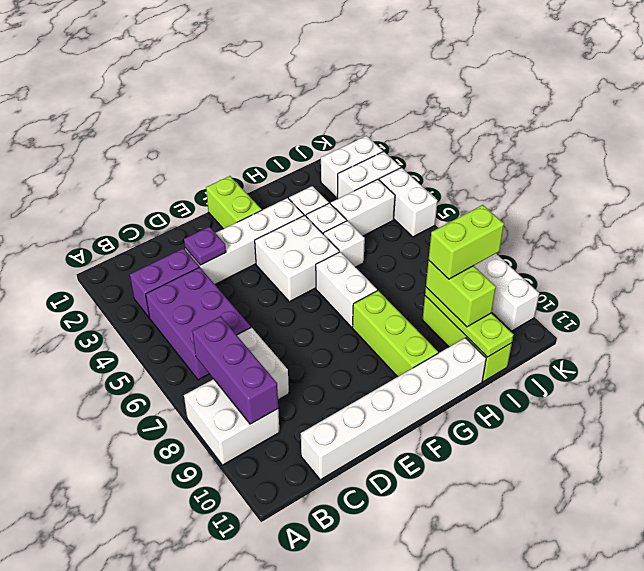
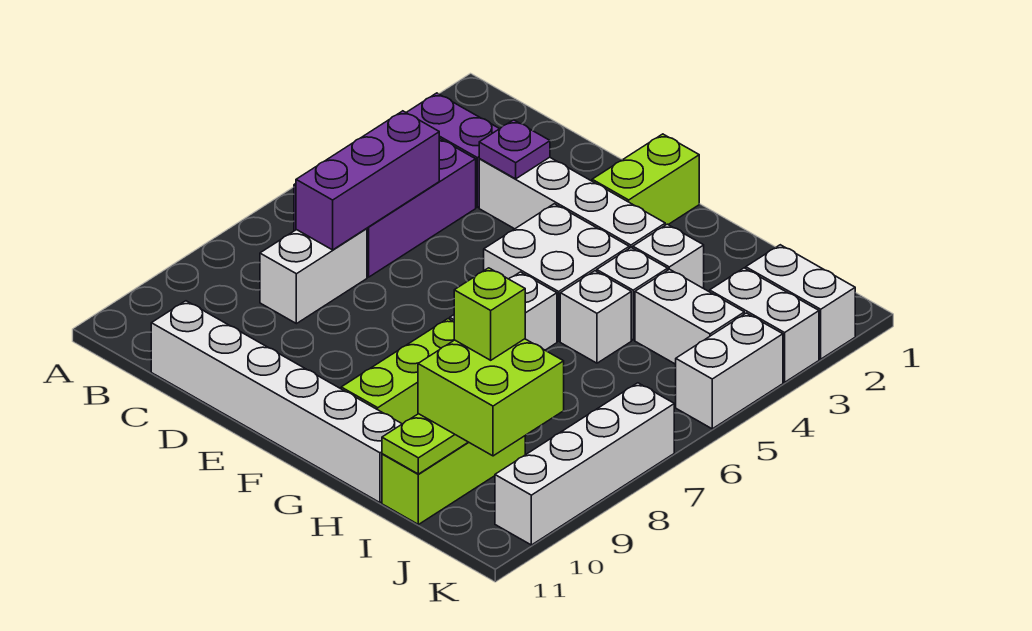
white brick A8:B9 level 1 -> none
purple brick B7:B9 level 2 -> purple brick C5:C7 level 2
lime brick I9:I10 level 3 -> lime brick I9:J10 level 3
lime brick I9:J9 level 4 -> lime brick I9 level 4

